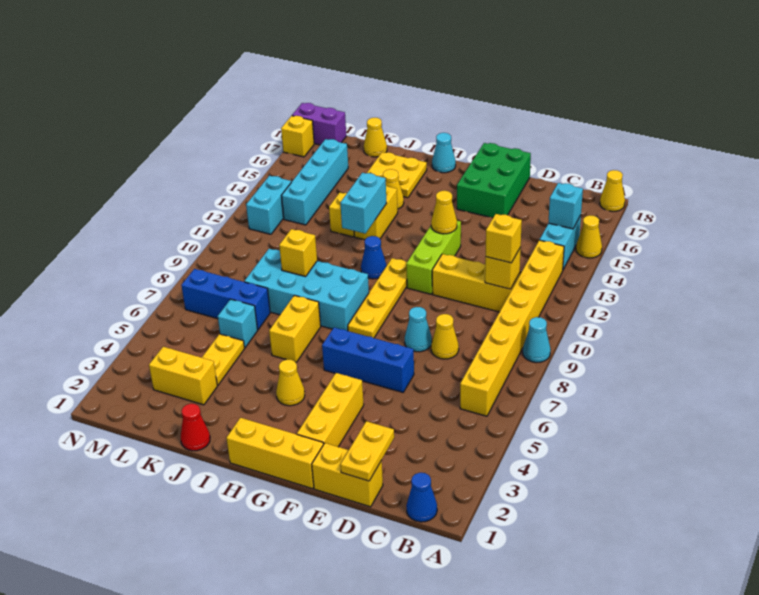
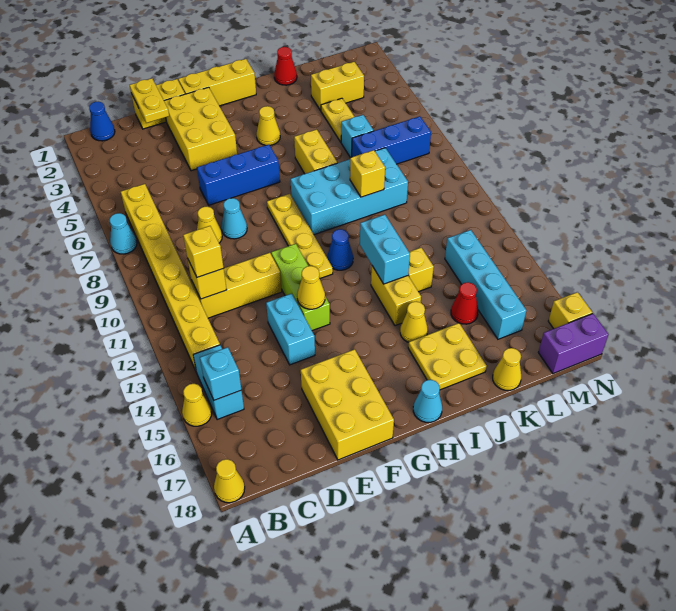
cyan cone A9 level 1 -> cyan cone A7 level 1
green brick E16:F18 level 1 -> yellow brick E16:F18 level 1
yellow brick F2:F4 level 1 -> yellow brick E2:F4 level 1
none -> red cone K15 level 1
cyan brick M12:M13 level 1 -> cyan brick E13:E14 level 1

